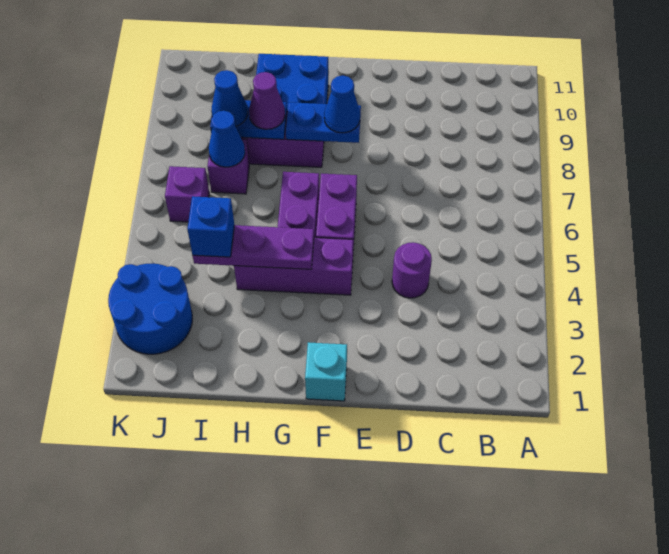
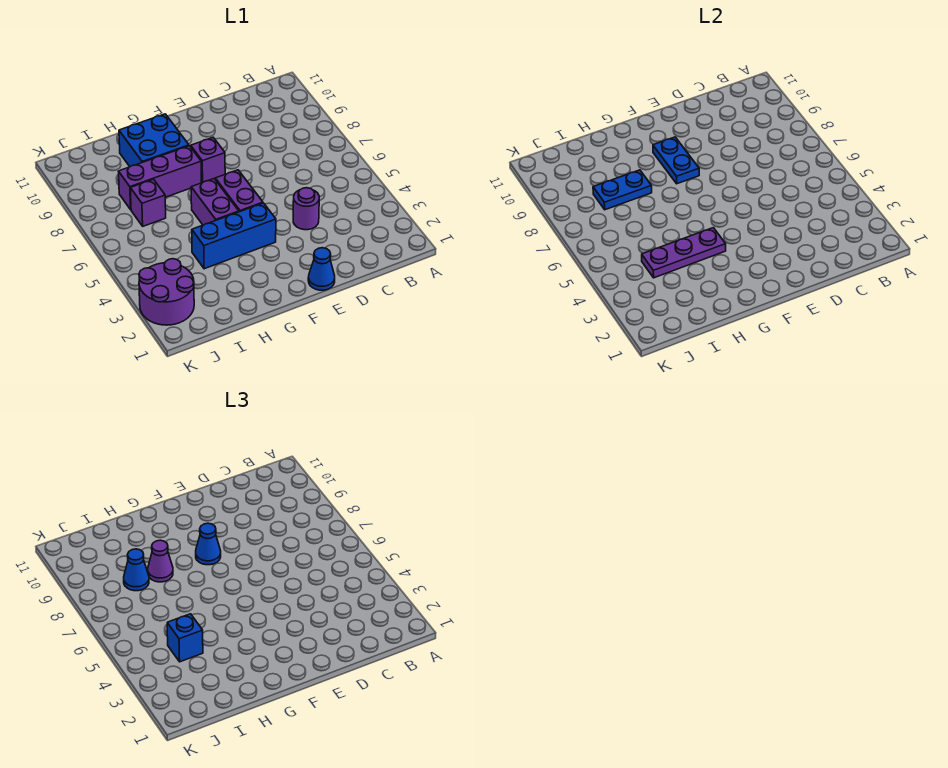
cyan brick F1 level 1 -> none
purple brick F4:H4 level 1 -> blue brick F4:H4 level 1
blue plate F8:G8 level 2 -> blue plate F8:F9 level 2
blue cone I7 level 2 -> blue cone E1 level 1
blue round brick J2:K3 level 1 -> purple round brick J2:K3 level 1
purple brick J6 level 1 -> purple brick F8 level 1

